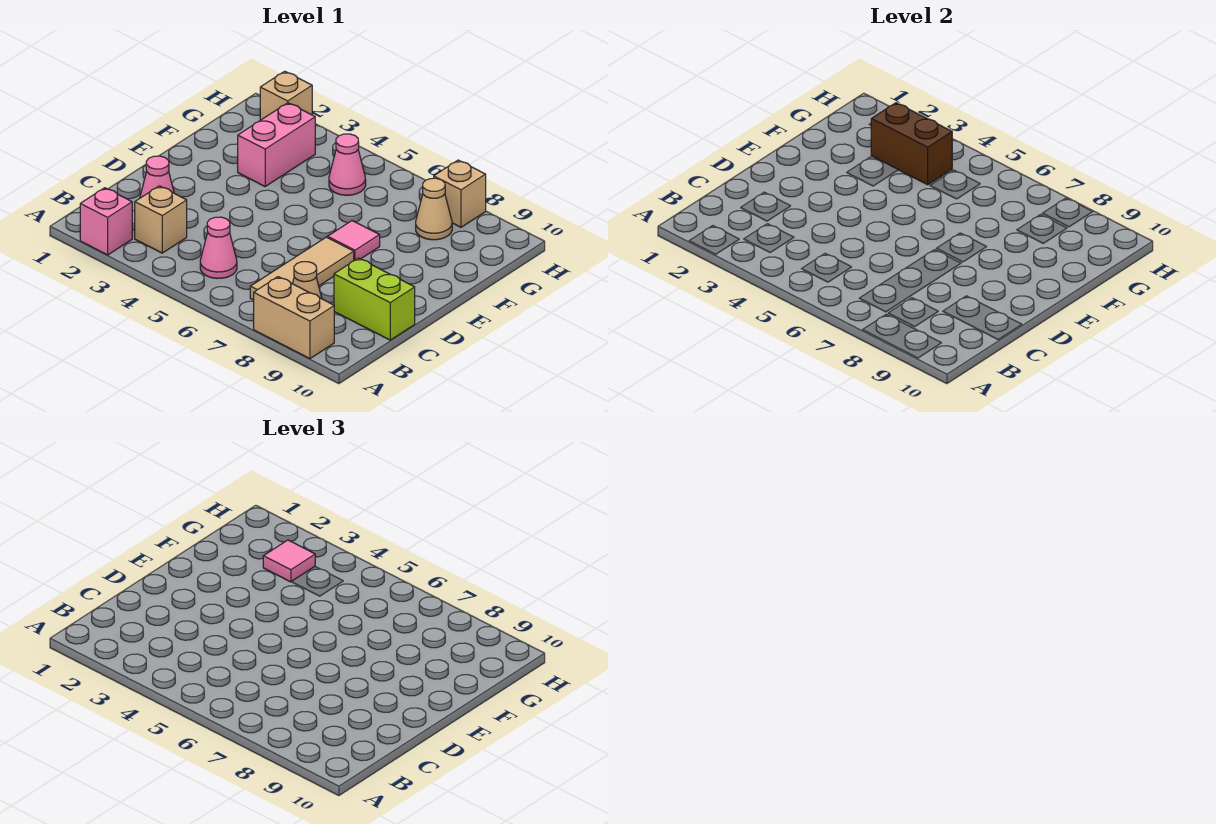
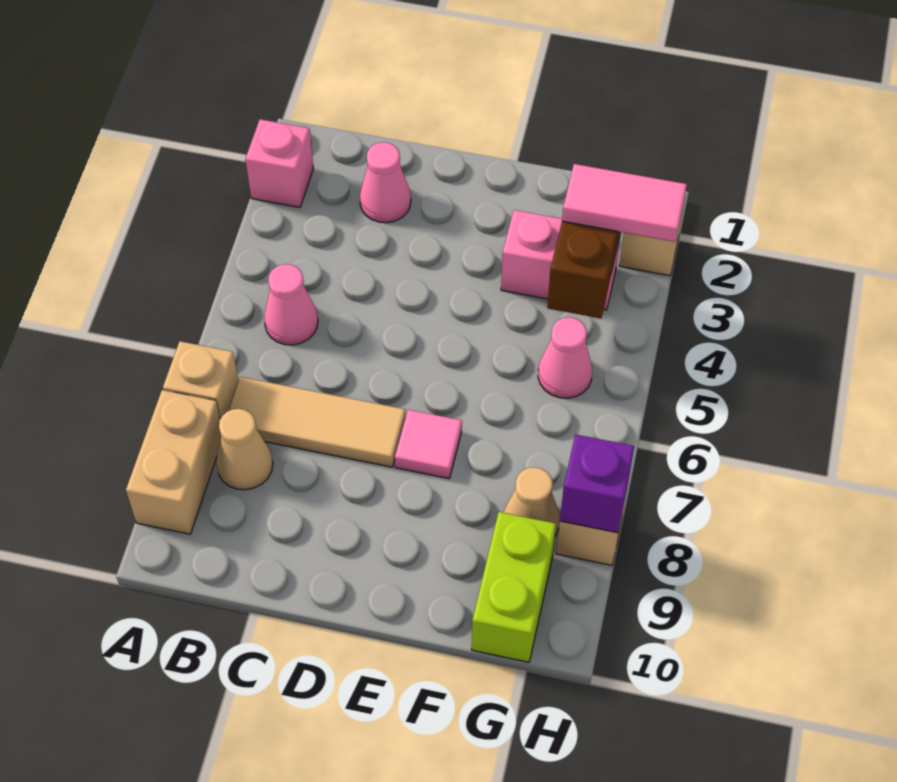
tan brick B3 level 1 -> tan brick A7 level 1
lime brick C9:C10 level 1 -> lime brick G9:G10 level 1
pink tile G3 level 3 -> pink tile G3:H3 level 3
none -> purple brick H8 level 2

